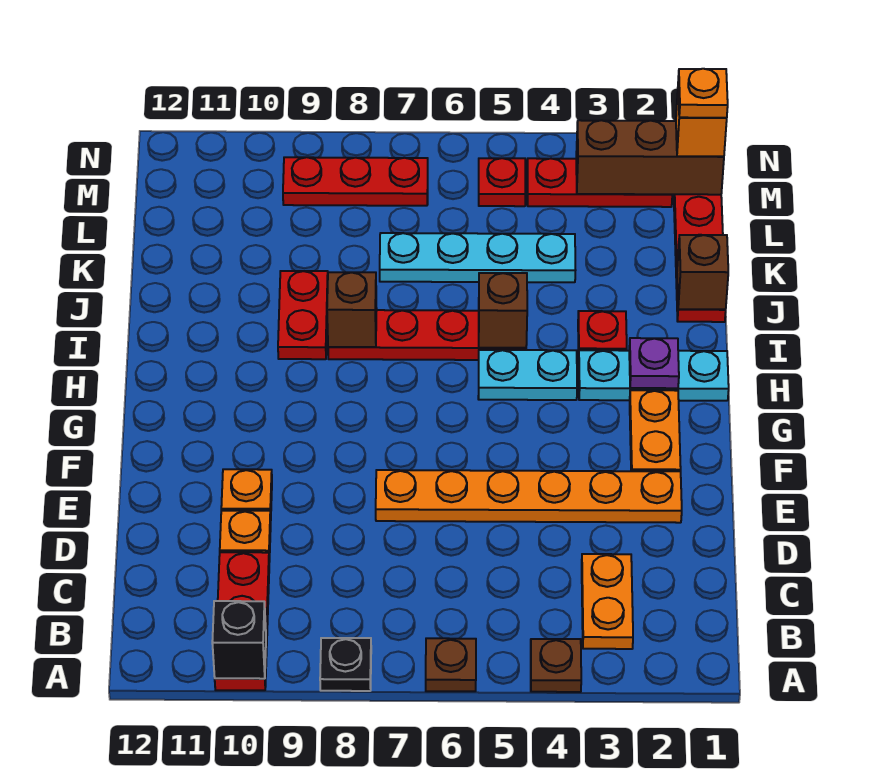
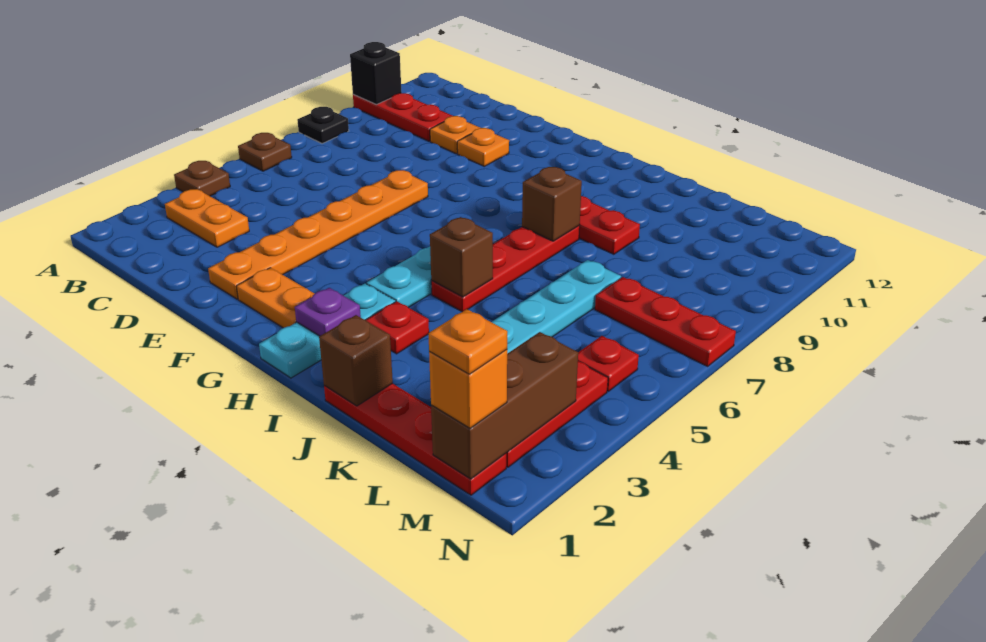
red plate M7:M9 level 1 -> red plate L7:N7 level 1

